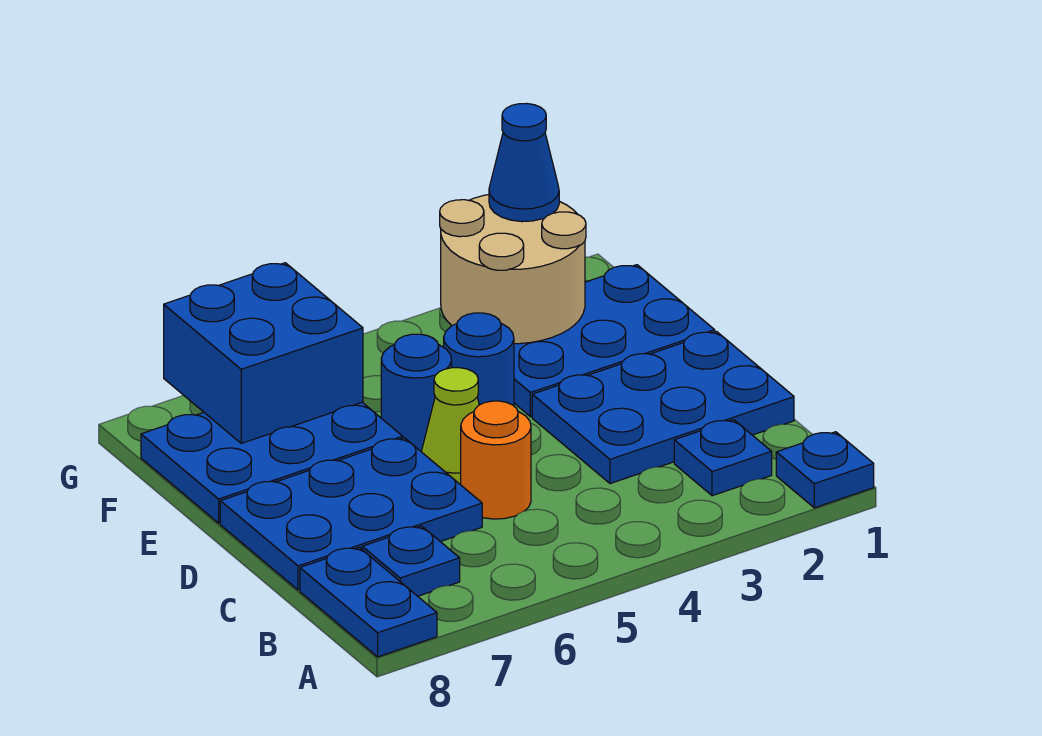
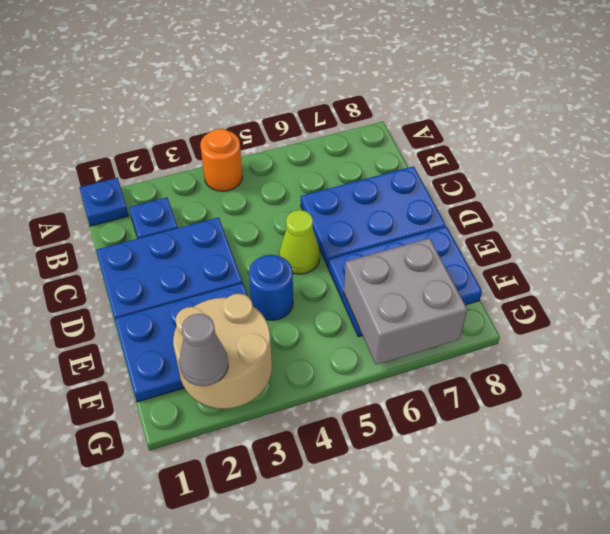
blue plate A8:B8 level 1 -> none
blue plate B7 level 1 -> none
orange round brick C5 level 1 -> orange round brick A4 level 1
blue round brick E5 level 1 -> none
blue brick F6:G7 level 2 -> grey brick F6:G7 level 2
blue cone G2 level 3 -> grey cone G2 level 3

